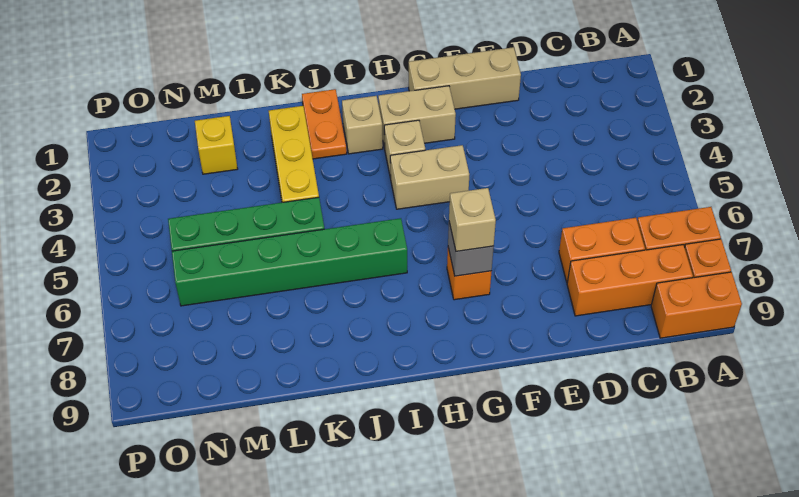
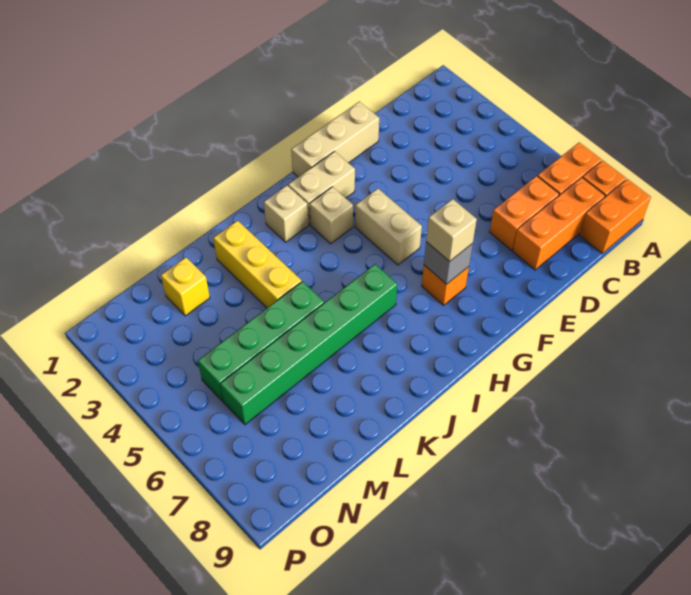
tan brick G4:H4 level 1 -> tan brick G4:G5 level 1
orange plate J1:J2 level 1 -> none

